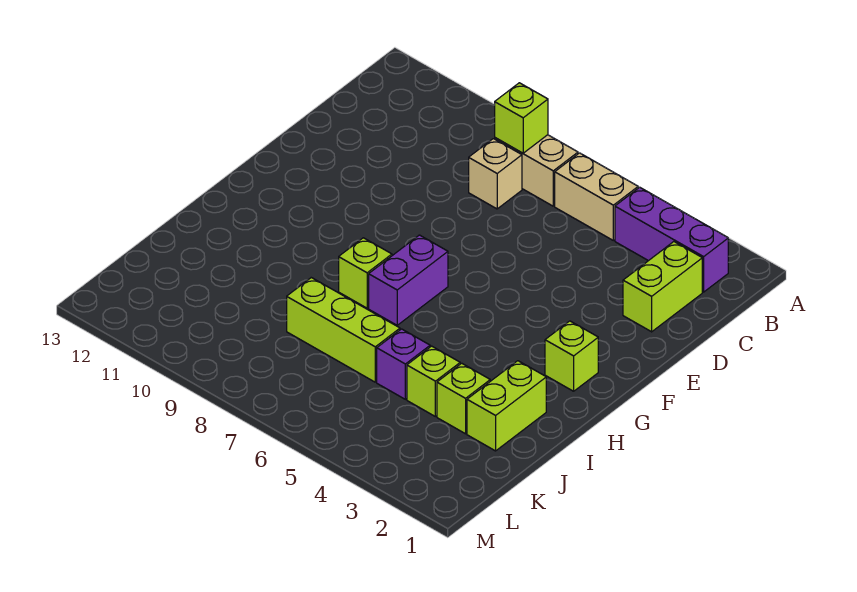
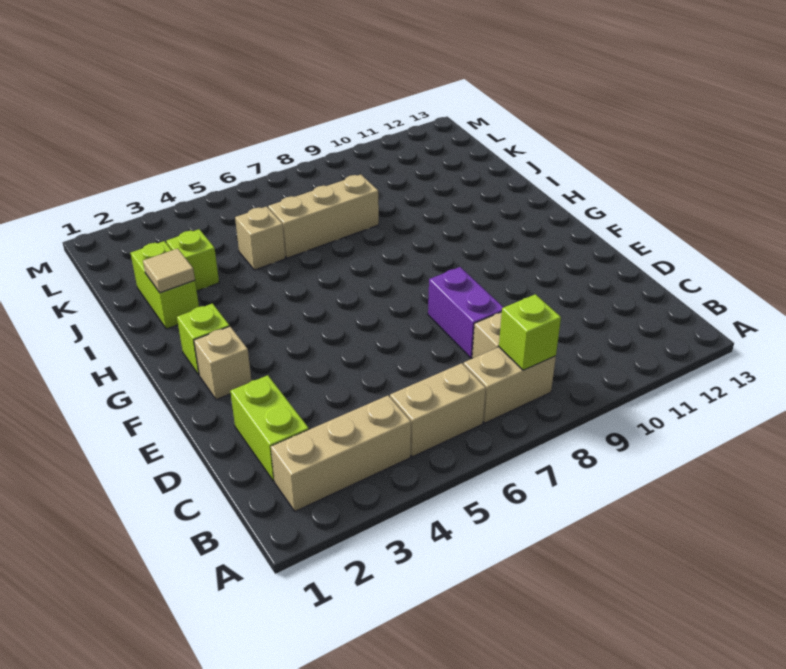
purple brick B2:B4 level 1 -> tan brick B2:B4 level 1
none -> tan brick F2 level 1
purple brick G7:H7 level 1 -> purple brick D8:E8 level 1
lime brick H8 level 1 -> none
none -> tan tile I2 level 2
lime brick J4 level 1 -> none
purple brick J5 level 1 -> tan brick J5 level 1
lime brick J6:J8 level 1 -> tan brick J6:J8 level 1

